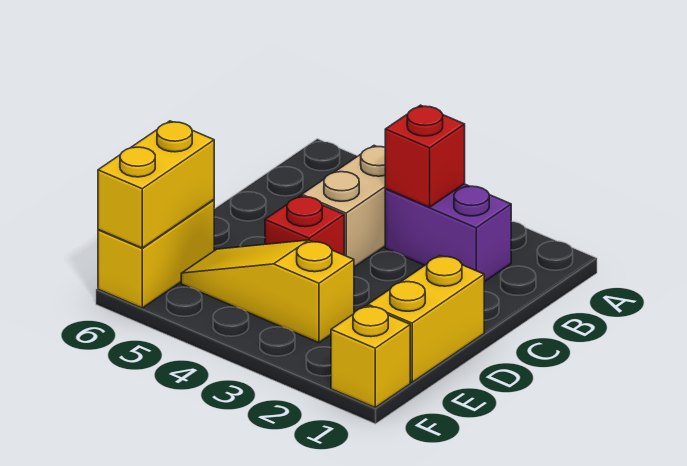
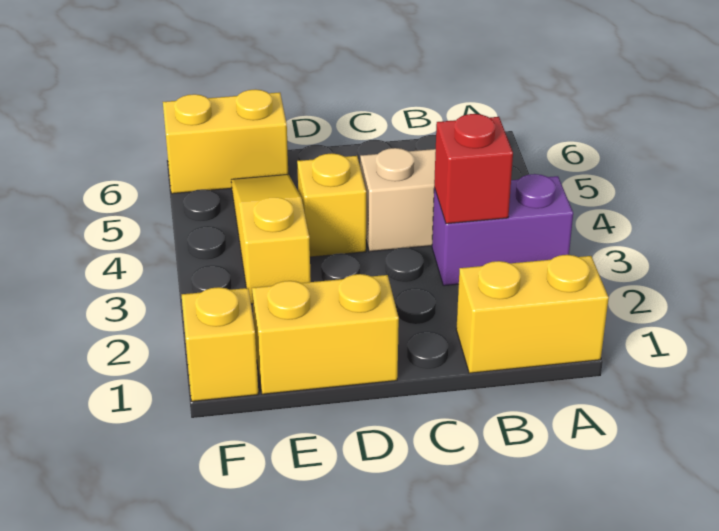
purple brick B2:B3 level 1 -> purple brick A3:B3 level 1
red brick D4 level 1 -> yellow brick D4 level 1
yellow brick E6:F6 level 2 -> yellow brick A1:B1 level 1

